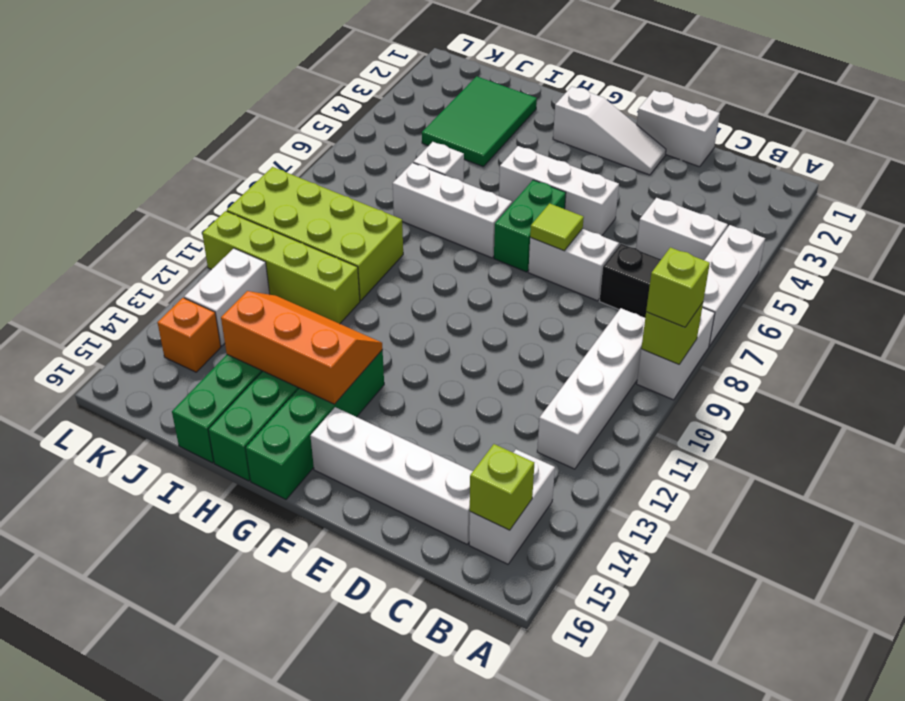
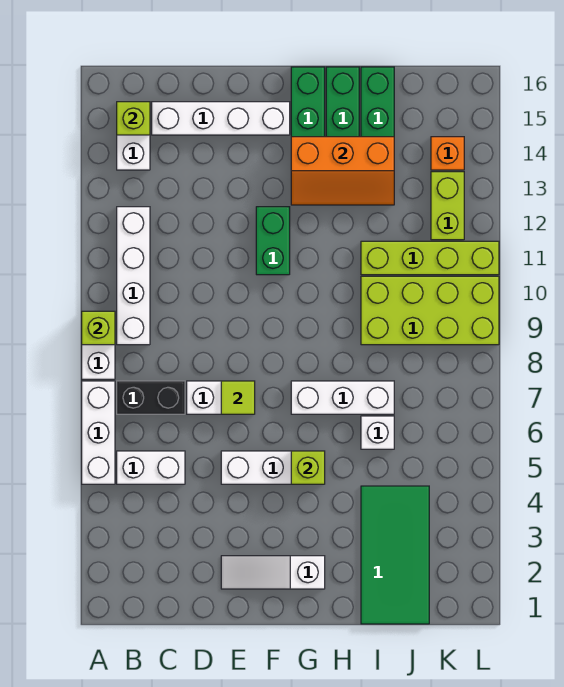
lime brick A9 level 3 -> lime brick G5 level 2
white brick D1:E1 level 1 -> none
green brick F6:F7 level 1 -> green brick F11:F12 level 1
green tile I2:J4 level 1 -> green tile I1:J4 level 1
white brick K12:K13 level 1 -> lime brick K12:K13 level 1

